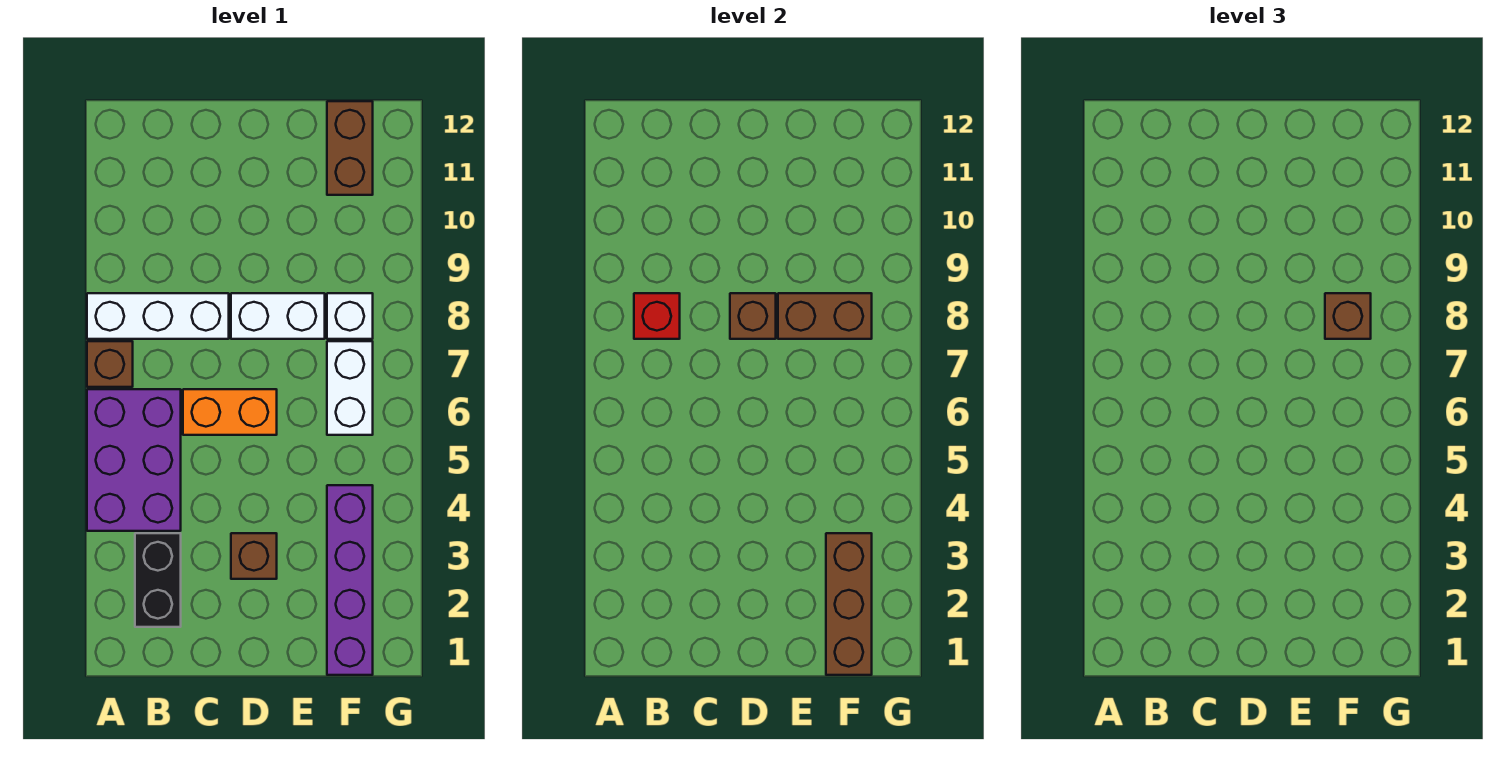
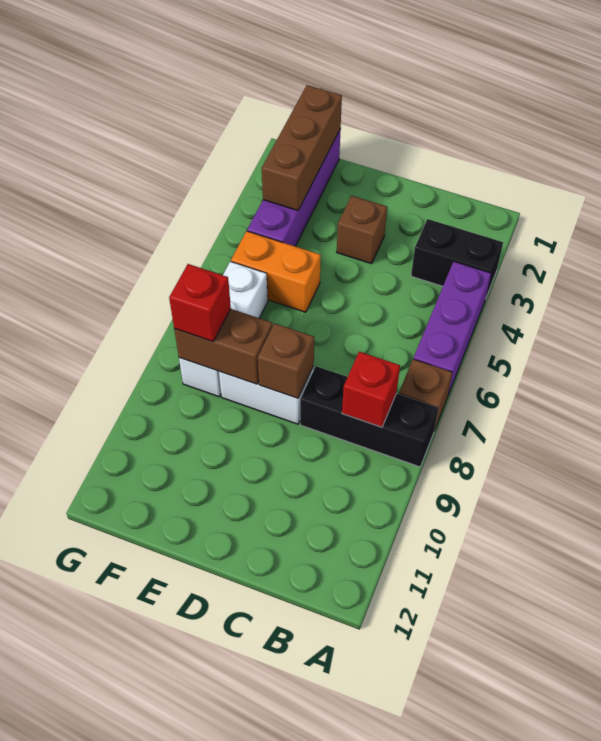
purple brick A4:B6 level 1 -> purple brick A4:A6 level 1
white brick A8:C8 level 1 -> black brick A8:C8 level 1
black brick B2:B3 level 1 -> black brick A3:B3 level 1
orange brick C6:D6 level 1 -> orange brick E5:F5 level 1
brown brick F8 level 3 -> red brick F8 level 3
brown brick F11:F12 level 1 -> none

